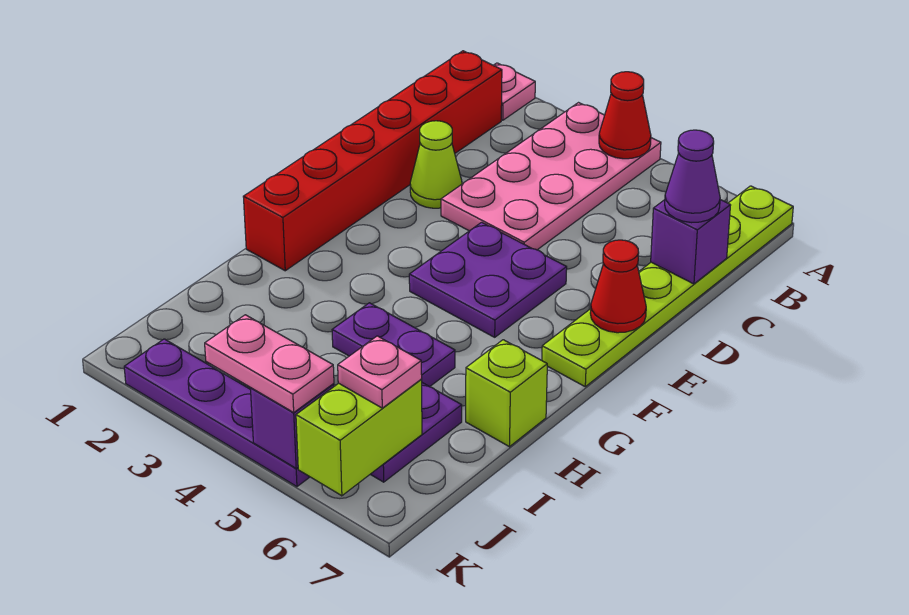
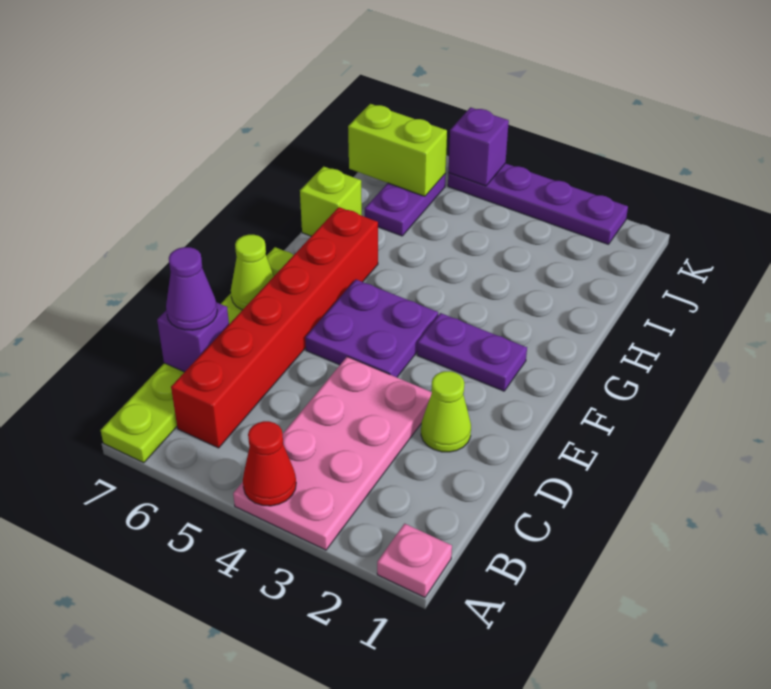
red brick B1:G1 level 1 -> red brick B6:G6 level 1
red cone E7 level 2 -> lime cone E7 level 2
purple plate H4:H5 level 1 -> purple plate F2:F3 level 1
lime brick J6:K6 level 2 -> lime brick J6:J7 level 2
pink plate J6 level 3 -> none
pink plate K4:K5 level 3 -> none

